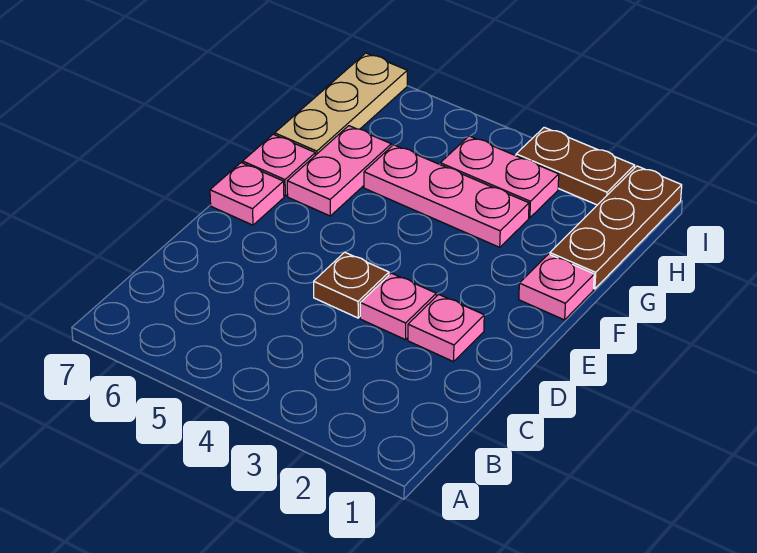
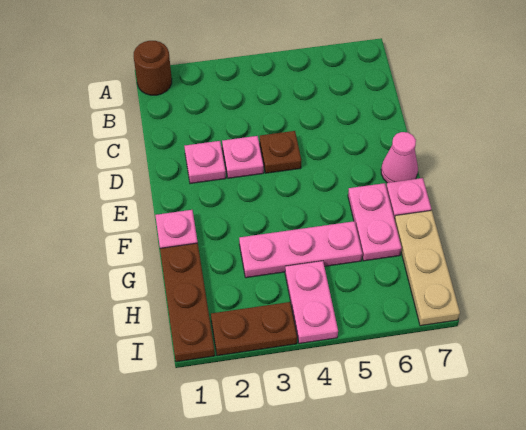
none -> brown round brick A1 level 1
pink plate E7 level 1 -> pink cone E7 level 1
pink plate H3:H4 level 1 -> pink plate H4:I4 level 1

